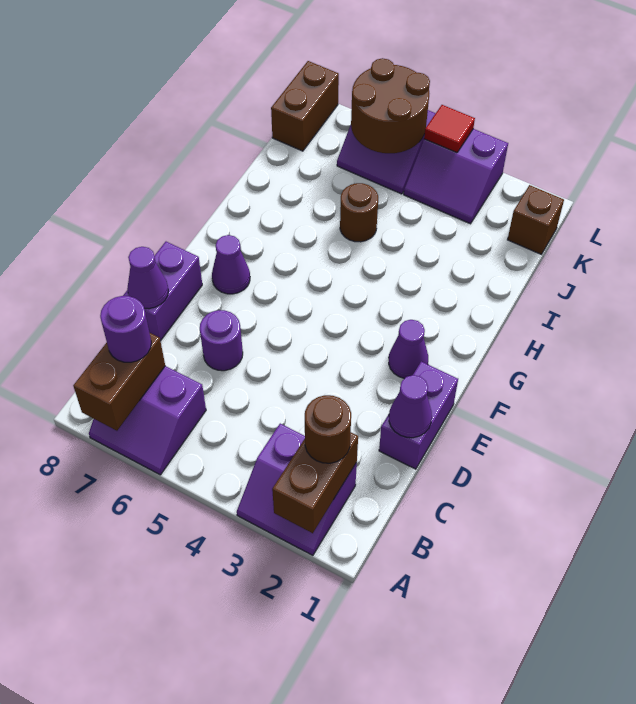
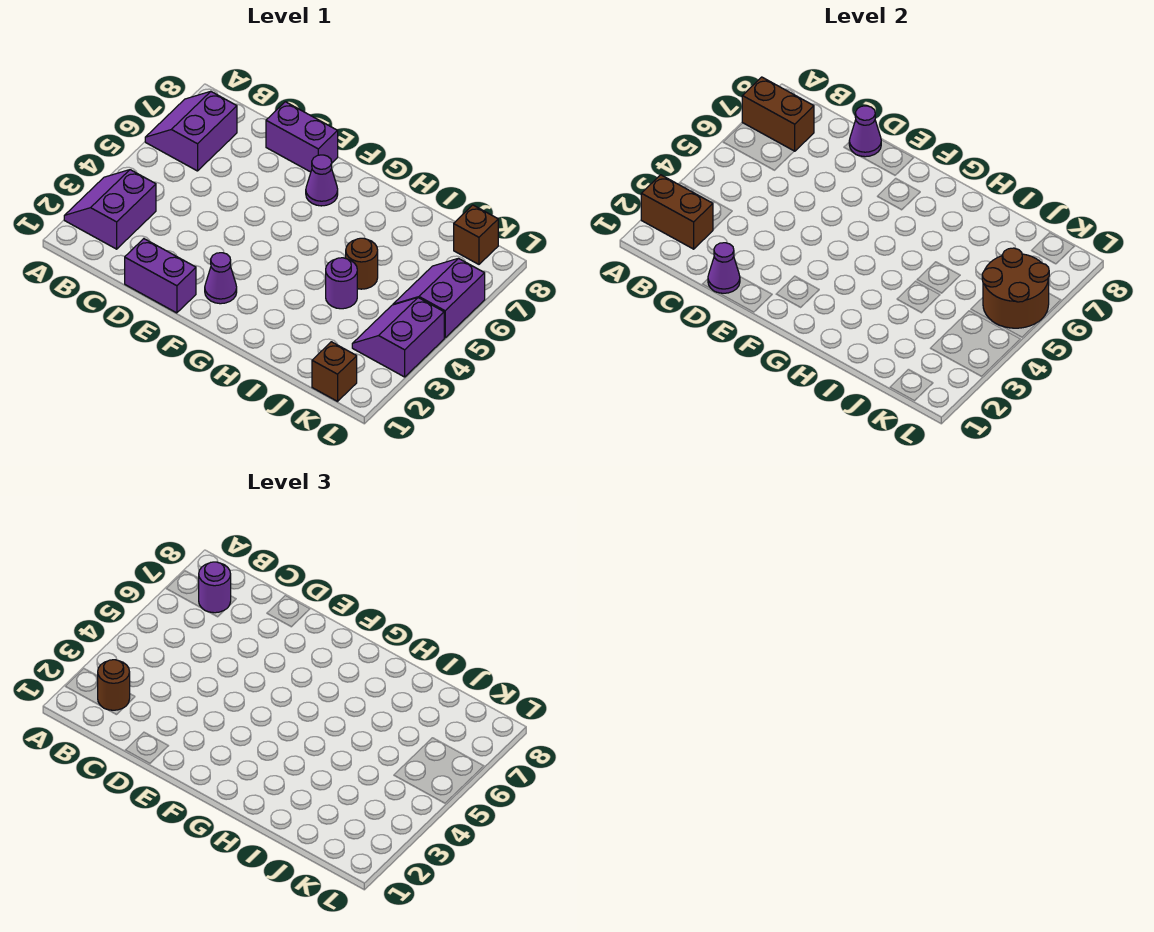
purple round brick D6 level 1 -> purple round brick I4 level 1
brown brick K8:L8 level 1 -> brown brick K8 level 1
red tile L4 level 2 -> none

